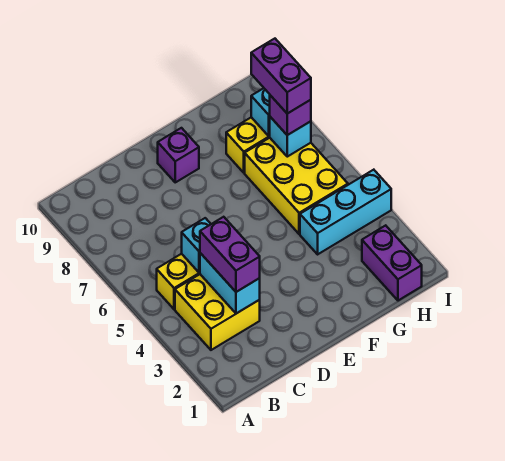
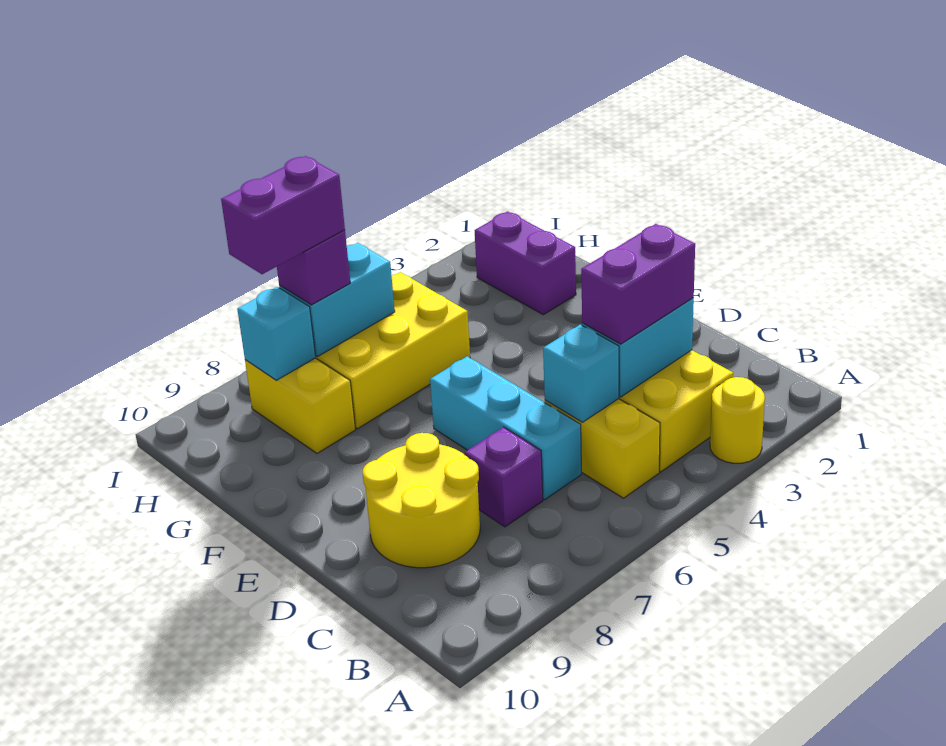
none -> yellow round brick A3 level 1
none -> yellow round brick C8:D9 level 1
purple brick E9 level 1 -> purple brick C7 level 1
cyan brick G4:I4 level 1 -> cyan brick C6:E6 level 1
purple brick H1:H2 level 1 -> purple brick G2:H2 level 1
cyan brick H7 level 2 -> cyan brick H6:H7 level 2

